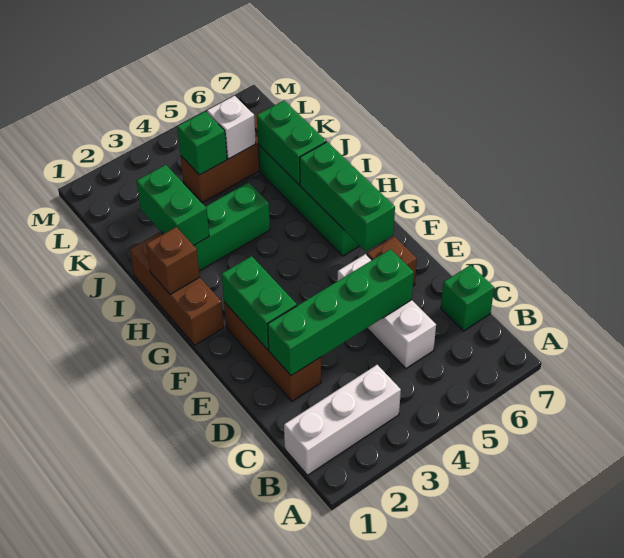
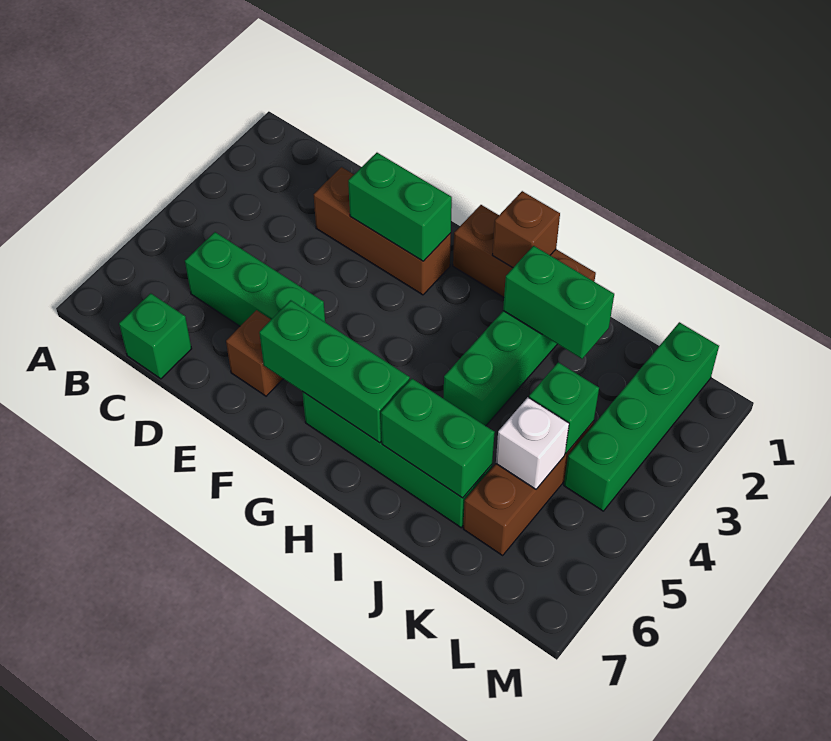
white brick B1:B3 level 1 -> none
white brick C5:E5 level 1 -> green brick C5:E5 level 1
green brick D2:D5 level 2 -> green brick L1:L4 level 1

